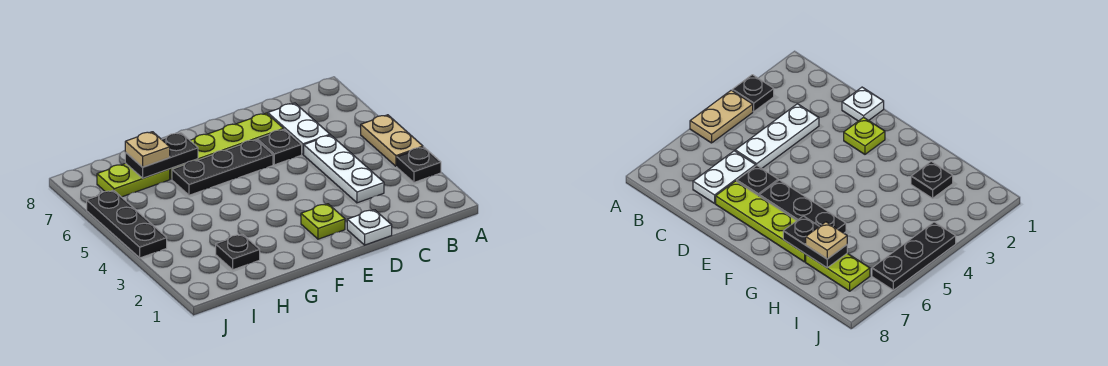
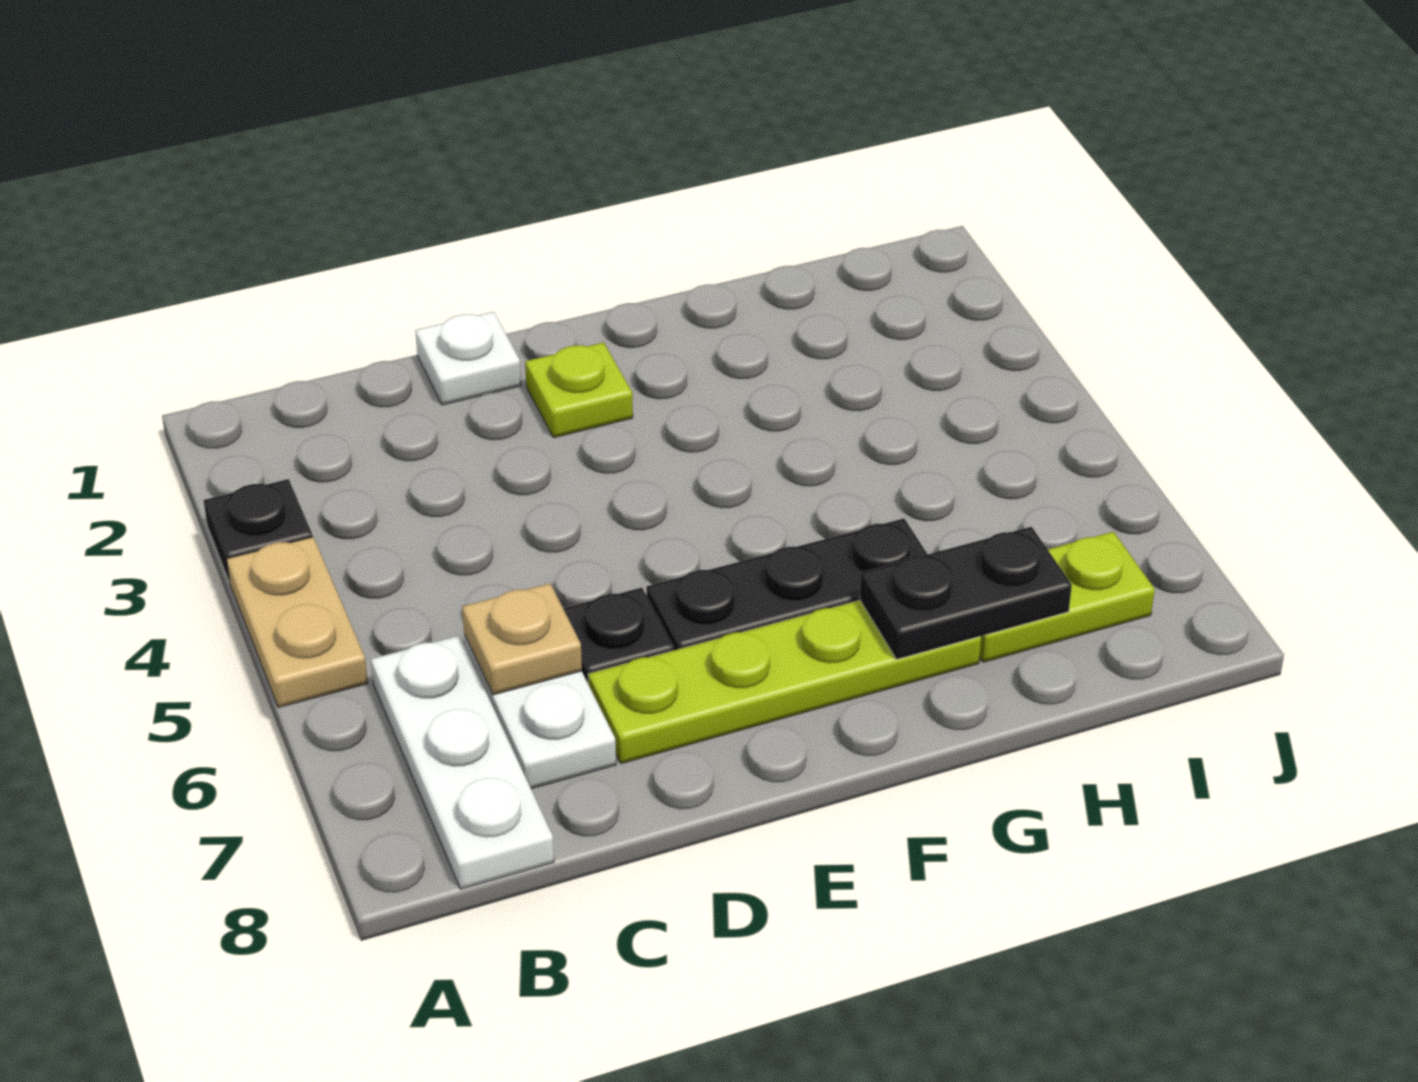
white plate C3:C5 level 1 -> white plate B6:B8 level 1
black plate H2 level 1 -> none
tan plate H7 level 3 -> tan plate C6 level 2
black plate J4:J6 level 1 -> none

